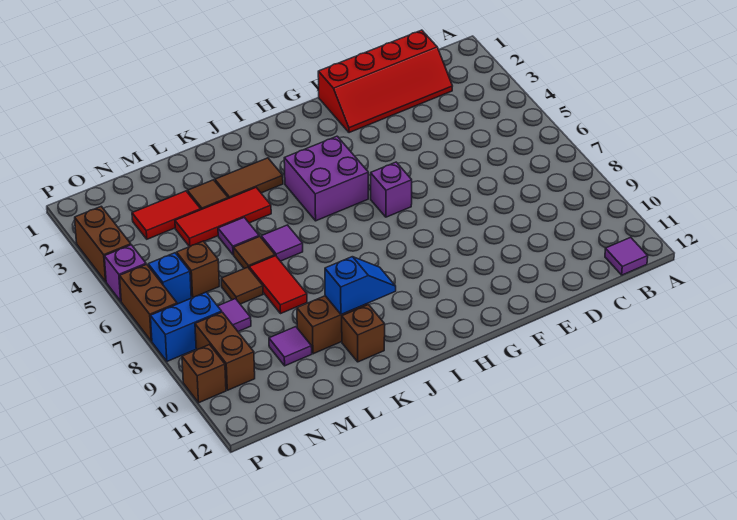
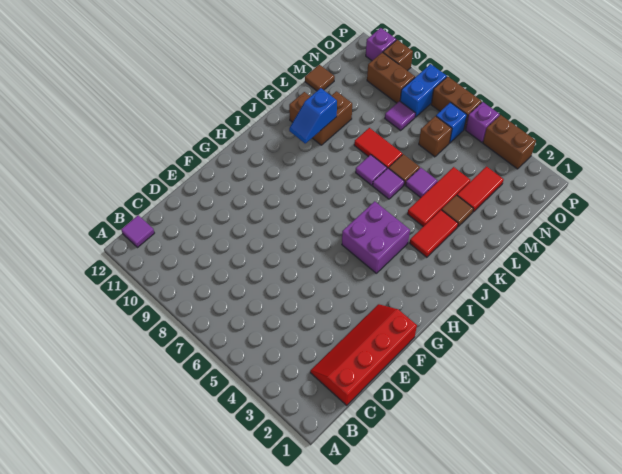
purple brick G6 level 1 -> purple brick P11 level 1
brown tile J3:K3 level 1 -> red tile J3:K3 level 1
brown tile M7 level 1 -> brown tile M12 level 1
purple tile M10 level 1 -> purple tile K7 level 1

